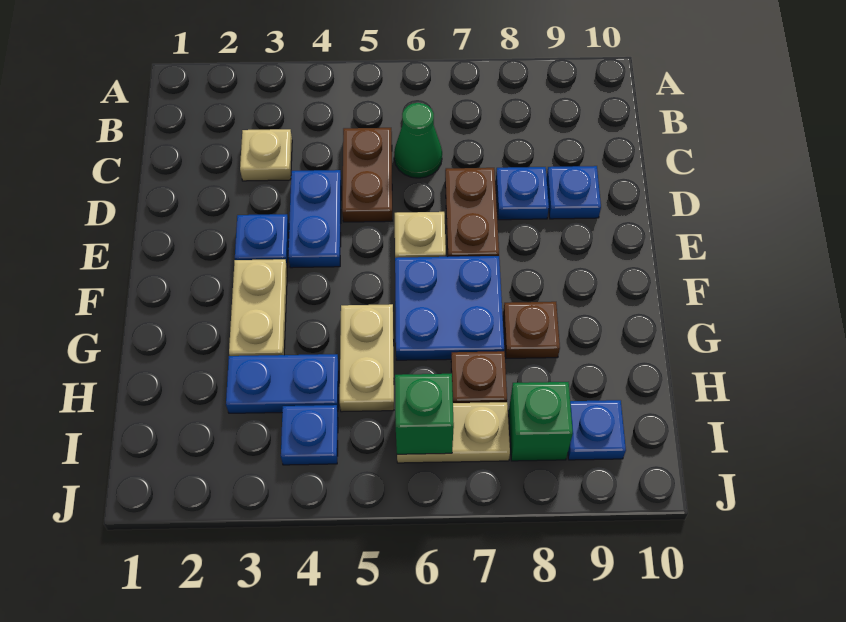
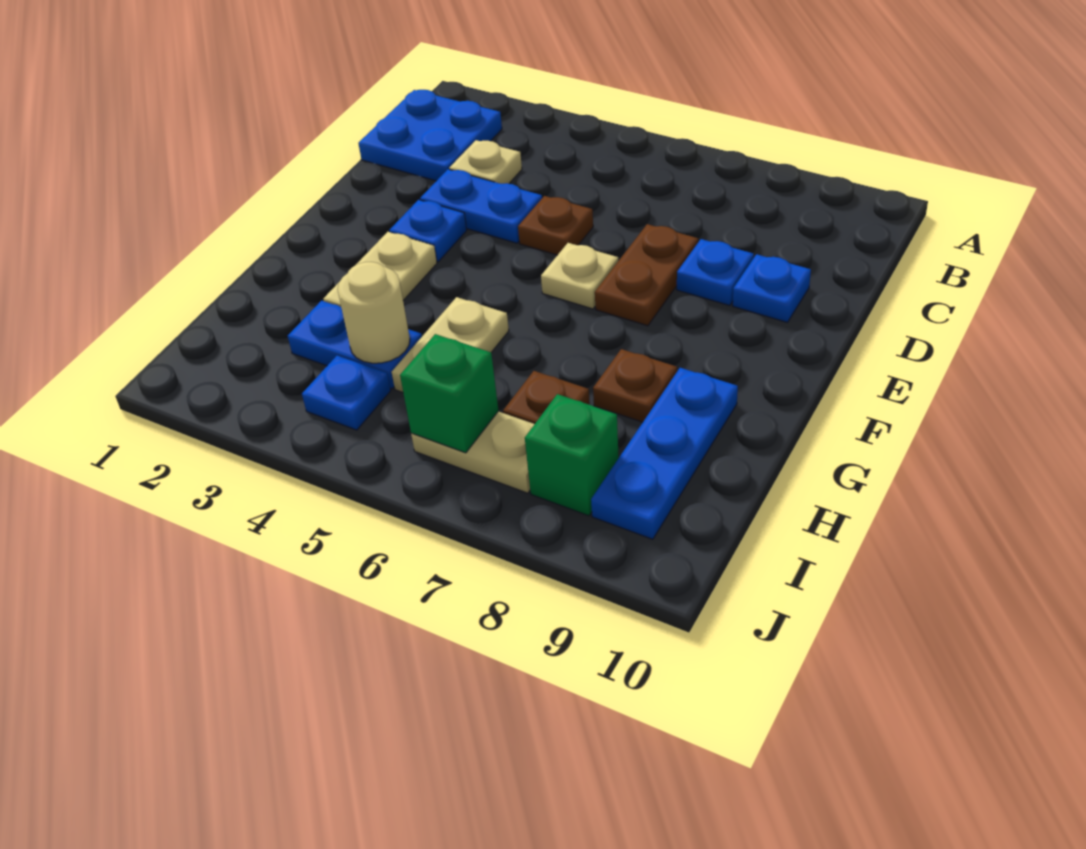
brown plate C5:D5 level 1 -> brown plate D5 level 1
green cone C6 level 1 -> none
blue plate D4:E4 level 1 -> blue plate D3:D4 level 1
blue plate F6:G7 level 1 -> blue plate B1:C2 level 1
none -> tan round brick H4 level 2
blue plate I9 level 1 -> blue plate G9:I9 level 1

